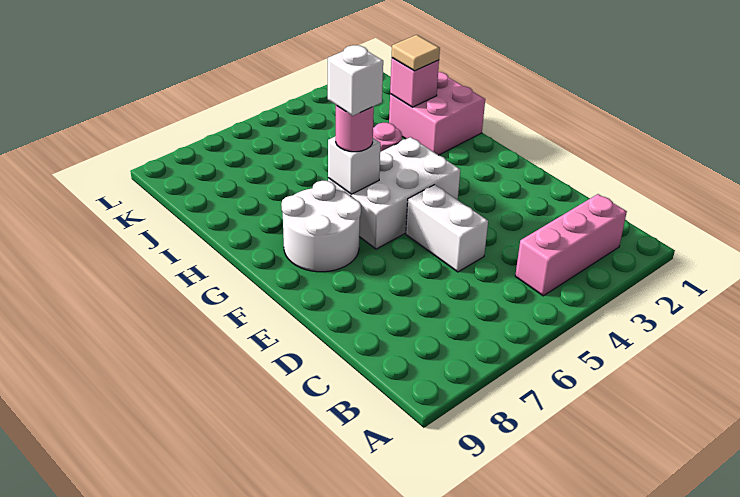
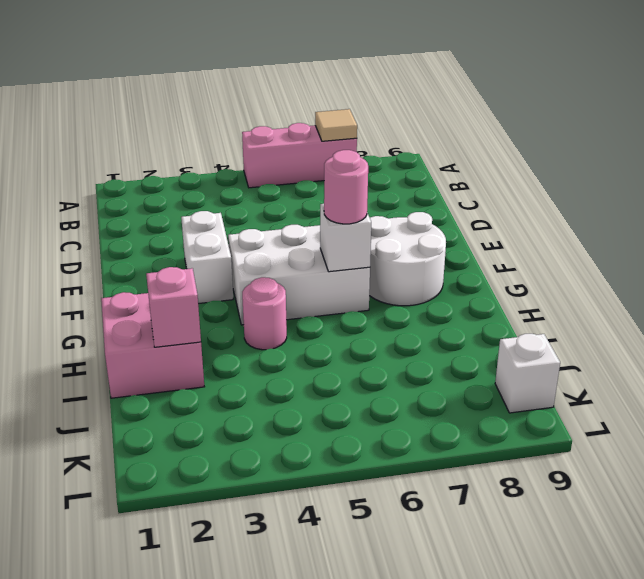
pink brick B2:B4 level 1 -> pink brick A5:A7 level 1
white brick D5:E5 level 1 -> white brick E3:F3 level 1
white brick G6 level 4 -> white brick K9 level 1
tan tile I2 level 3 -> tan tile A7 level 2

